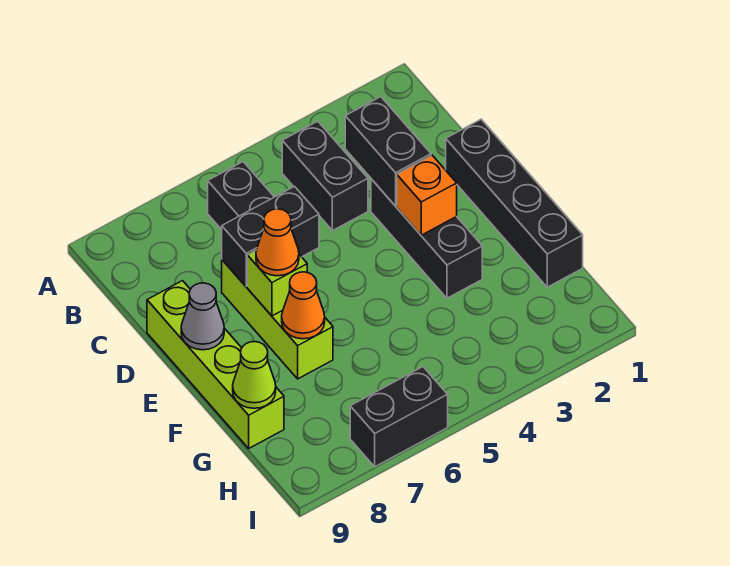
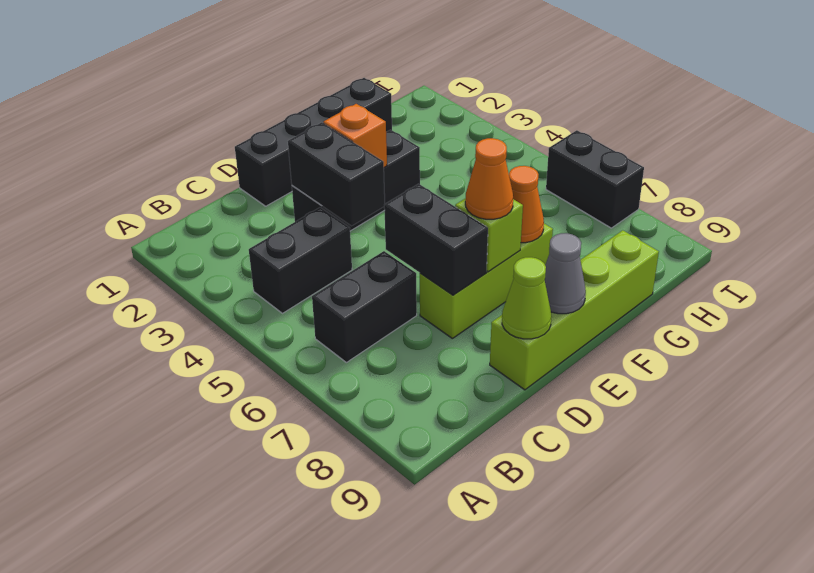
black brick C3:D3 level 2 -> black brick D3:D4 level 2
lime cone G9 level 2 -> lime cone D9 level 2

